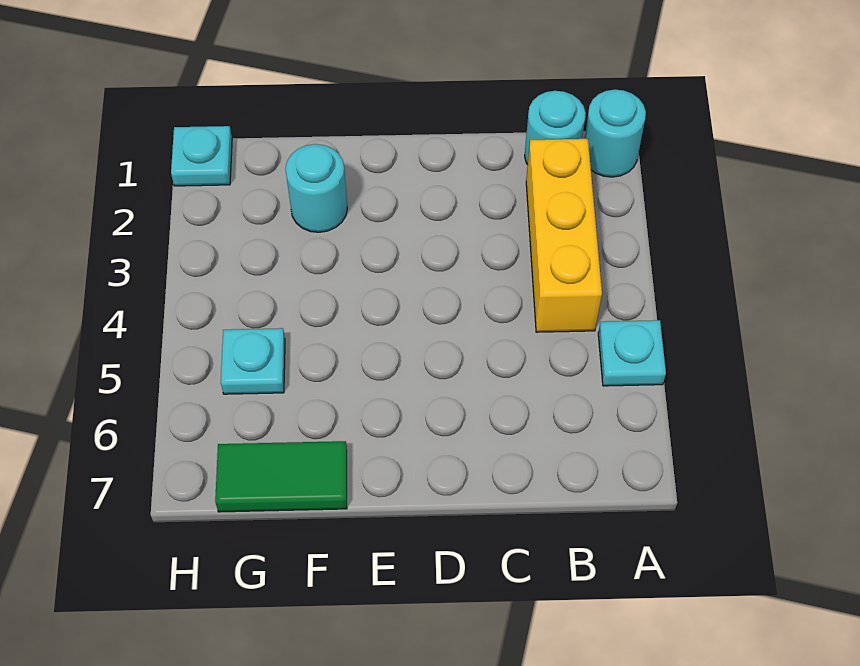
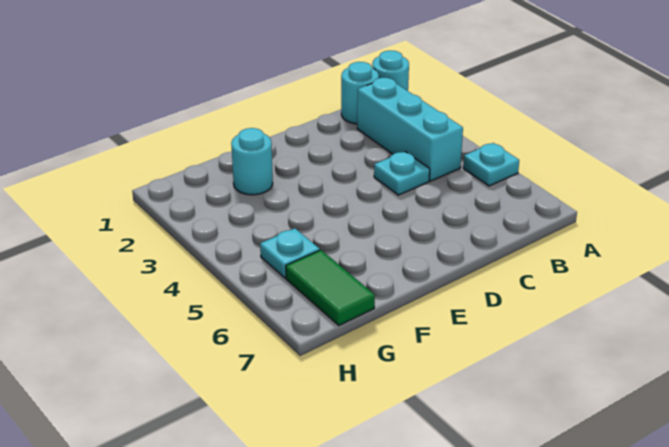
yellow brick B2:B4 level 1 -> cyan brick B2:B4 level 1
green tile F7:G7 level 1 -> green tile G6:G7 level 1
cyan plate H1 level 1 -> cyan plate C4 level 1

